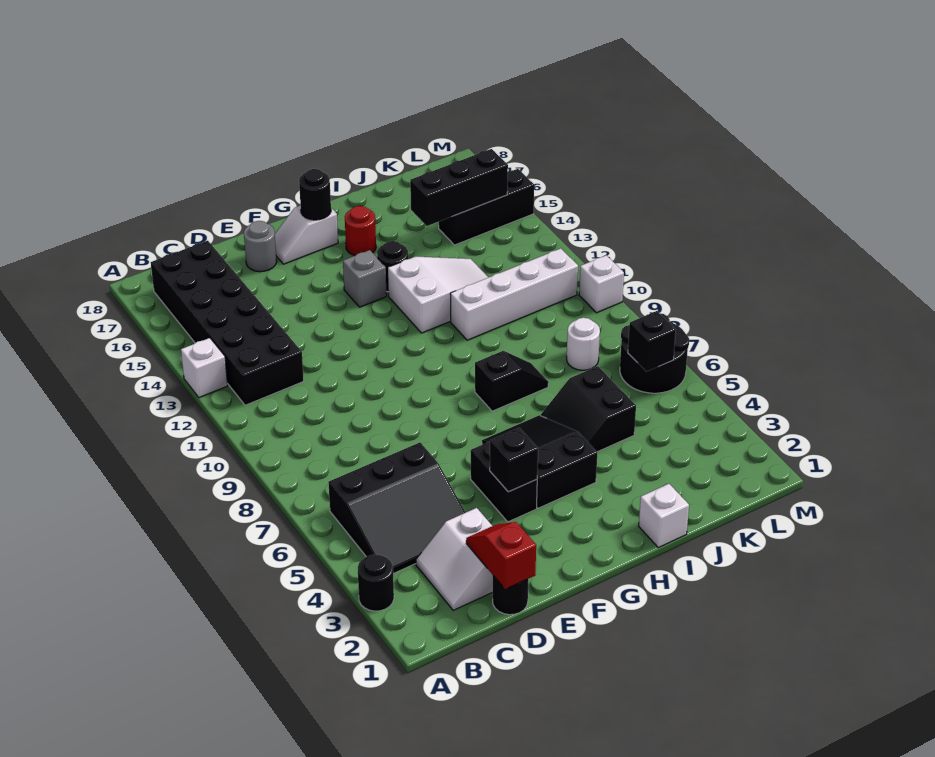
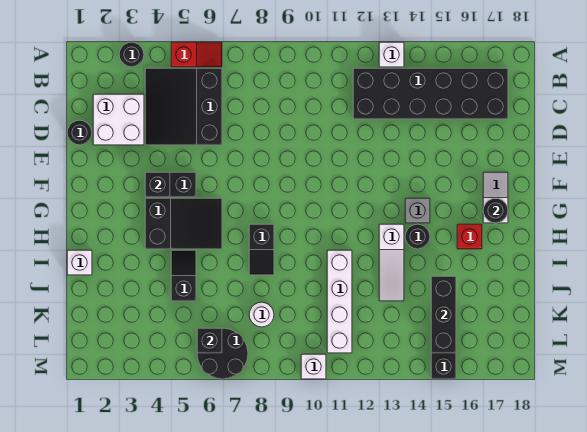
white slope C2:D3 level 1 top D -> white brick C2:D3 level 1
red slope D1:D2 level 2 top 1 -> red slope A5:A6 level 1 top 5
grey round brick E17 level 1 -> none
white slope H12:J13 level 1 top H -> white slope H13:J13 level 1 top H
red round brick H16 level 1 -> red brick H16 level 1
black slope I5:J6 level 1 top J -> black slope I5:J5 level 1 top J

